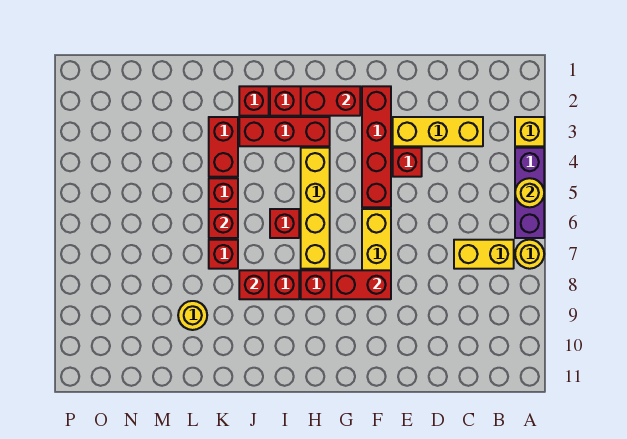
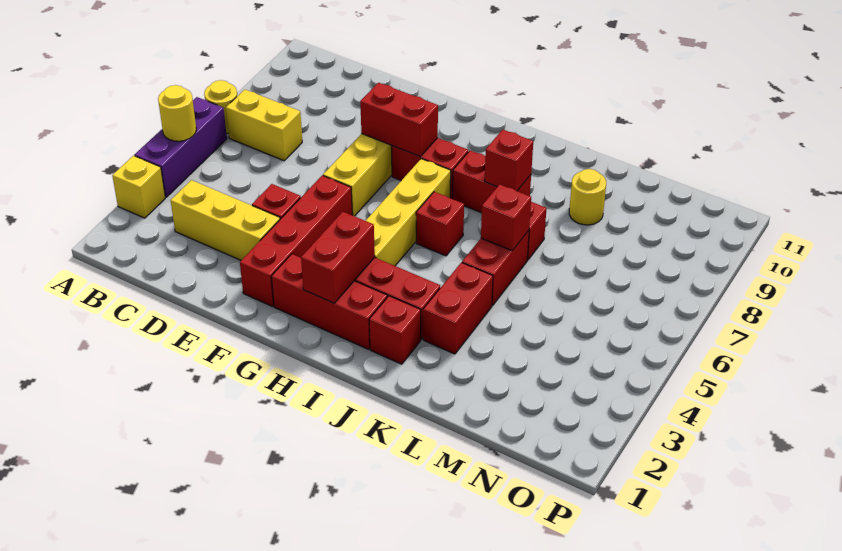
red brick G2:H2 level 2 -> red brick H2:H3 level 2

